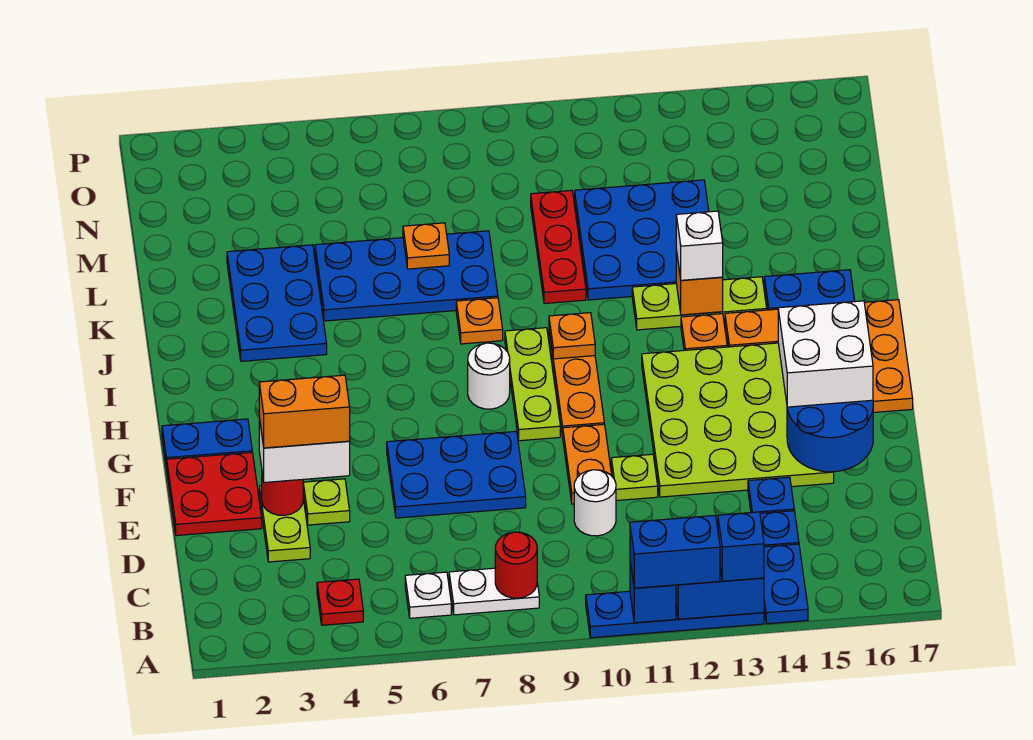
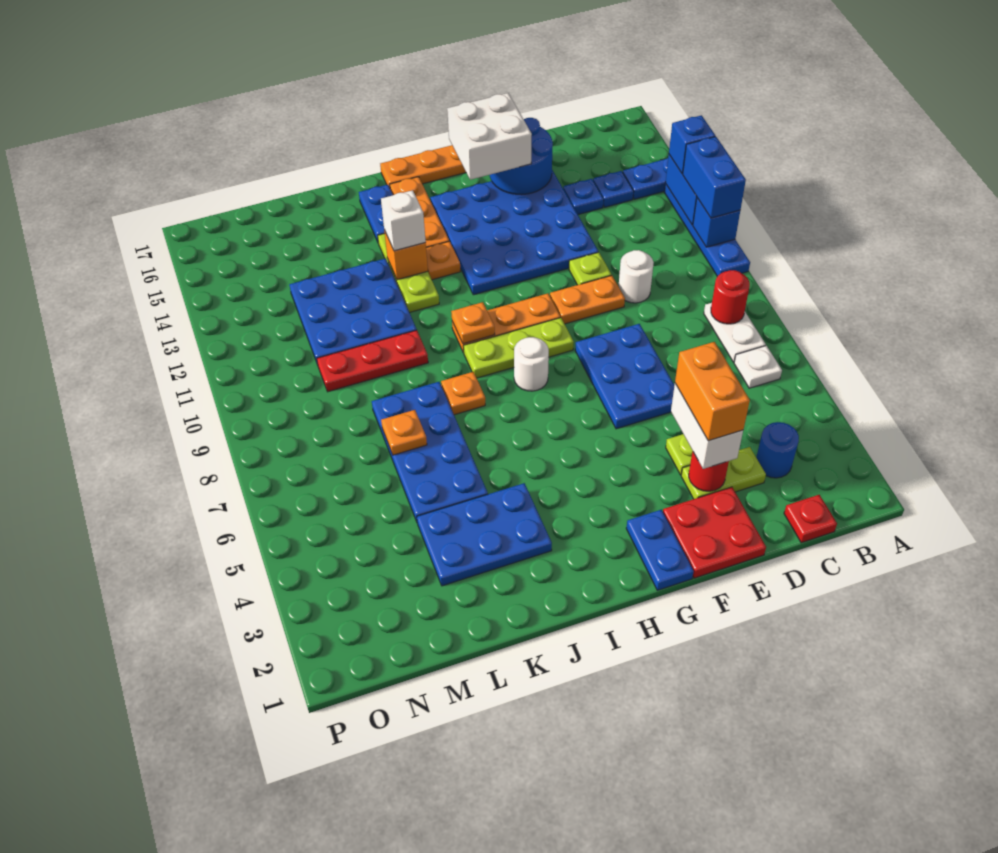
red plate B4 level 1 -> red plate C1 level 1
none -> blue round brick C3 level 1
lime plate E12:H15 level 1 -> blue plate E12:H15 level 1

